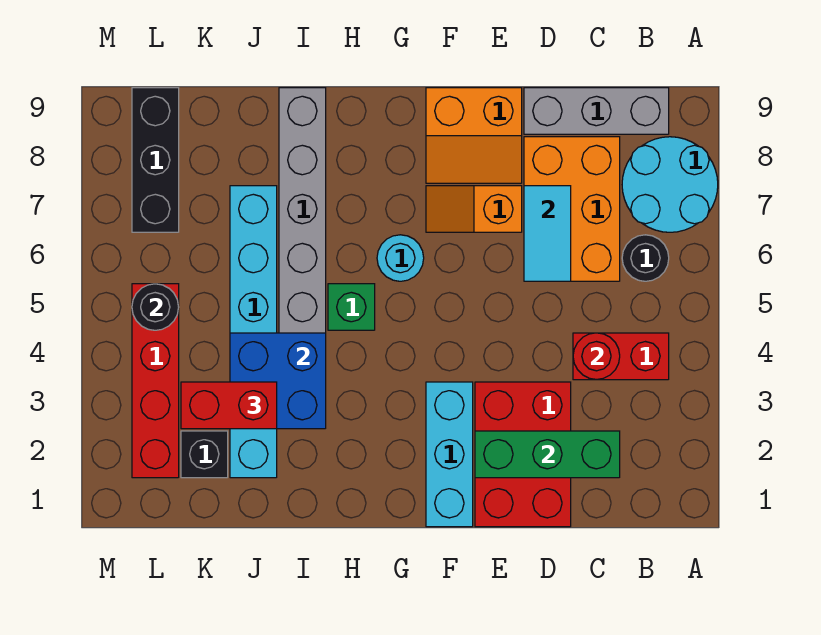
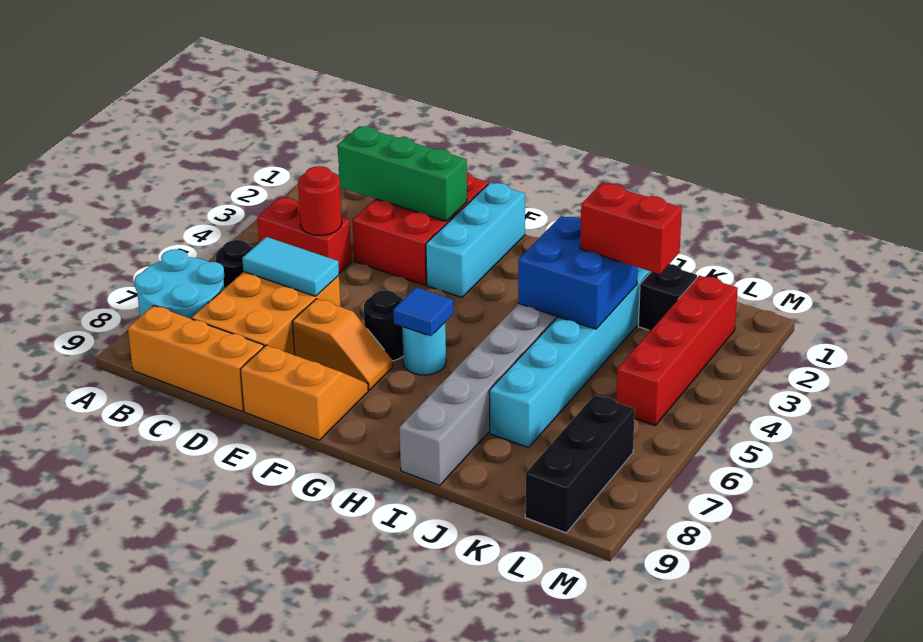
grey brick B9:D9 level 1 -> orange brick B9:D9 level 1
cyan tile D6:D7 level 2 -> cyan tile C6:D6 level 2
none -> blue tile G6 level 2
green brick H5 level 1 -> none
black round brick L5 level 2 -> black round brick F6 level 1

